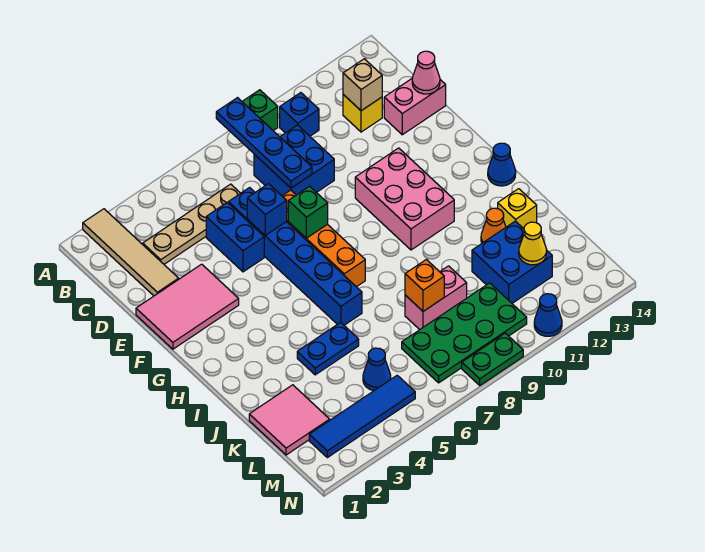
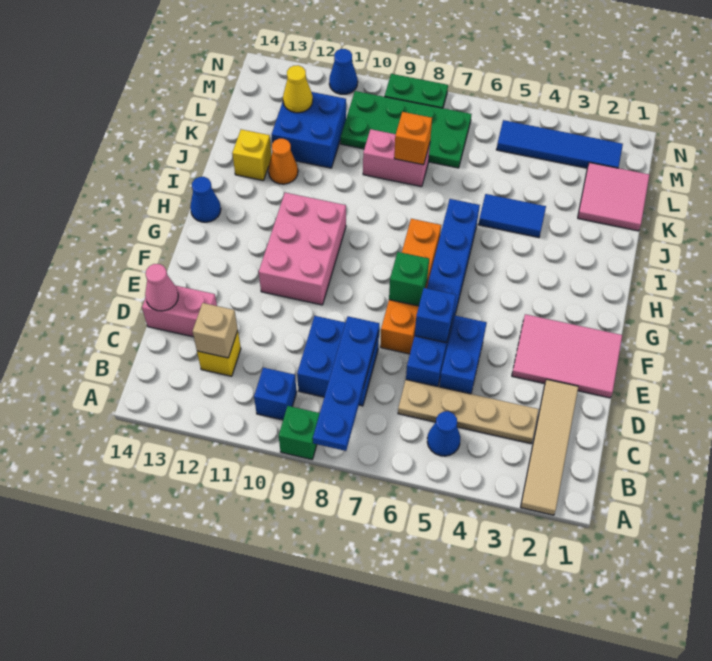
blue plate J4:J5 level 1 -> blue tile J4:J5 level 1
blue cone L5 level 1 -> blue cone B5 level 1

